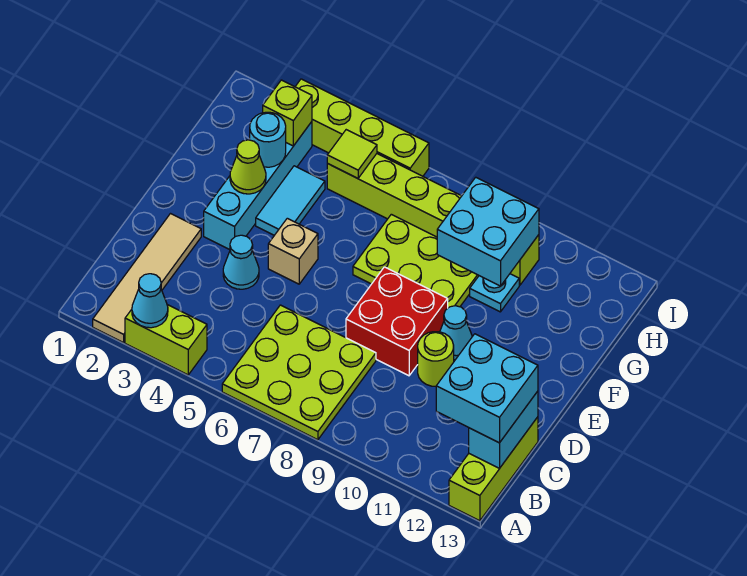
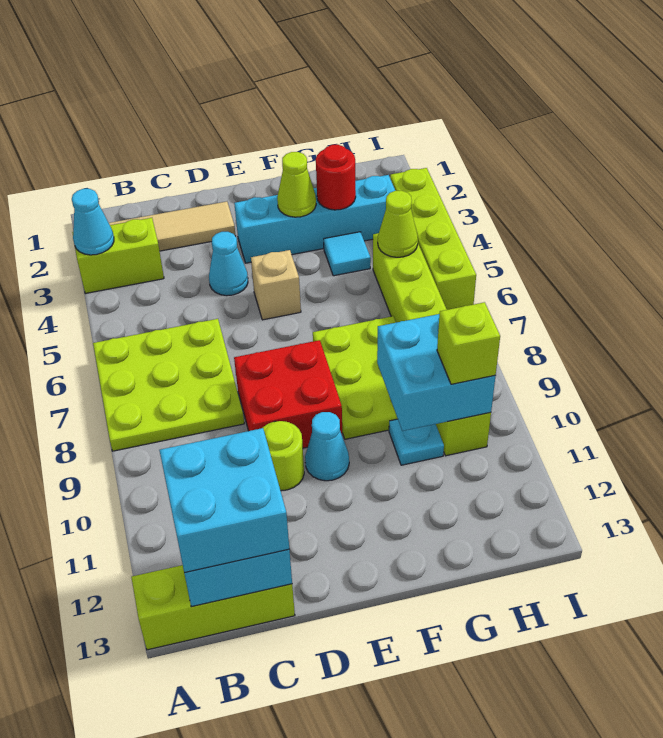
lime brick A3:A4 level 1 -> lime brick A3:B3 level 1
cyan tile F4:G4 level 1 -> cyan tile G4 level 1
cyan round brick G3 level 2 -> red round brick G3 level 2
lime brick H3 level 2 -> lime brick H10 level 3
lime tile H5 level 2 -> lime cone H5 level 2

